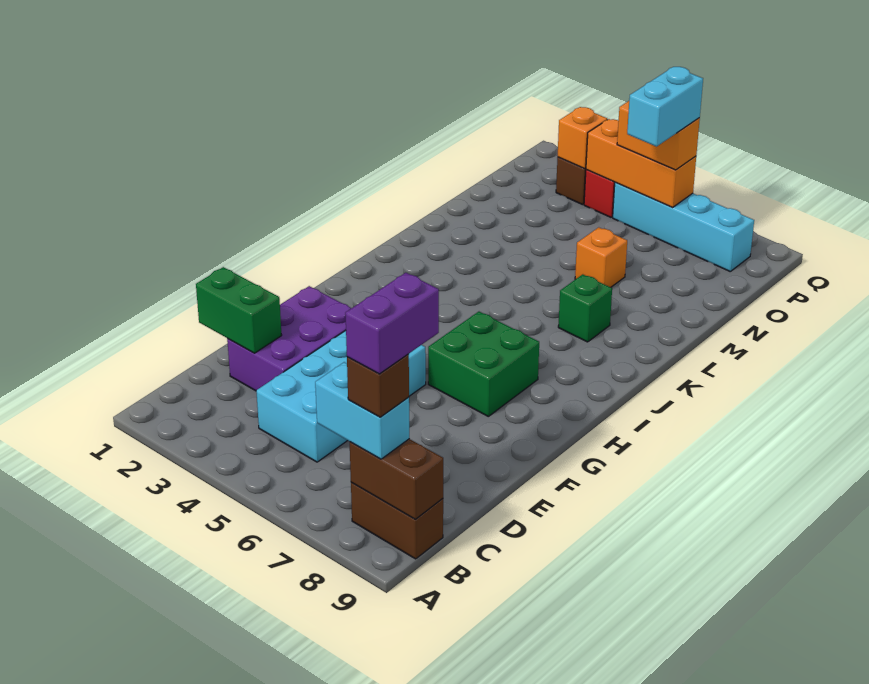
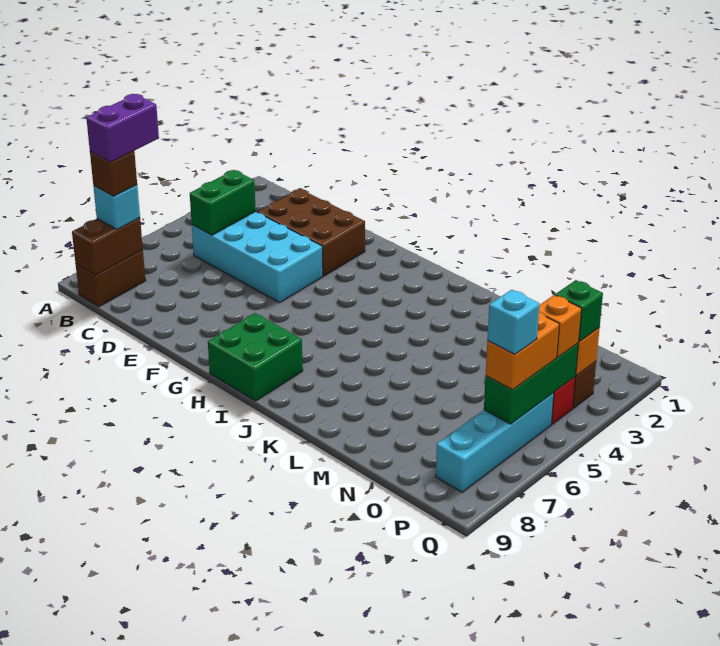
cyan brick B7:B8 level 3 -> cyan brick B8 level 3
purple brick B8:C8 level 5 -> purple brick B7:B8 level 5
green brick D1:D2 level 2 -> green brick C4:C5 level 2
purple brick D2:F3 level 1 -> brown brick D2:F3 level 1
green brick G6:H7 level 1 -> green brick H8:I9 level 1
green brick K7 level 1 -> green brick P3 level 3
orange brick M6 level 1 -> orange brick P4 level 3
cyan brick O6:P6 level 4 -> cyan brick P6 level 4
orange brick P4:P6 level 2 -> green brick P4:P6 level 2

